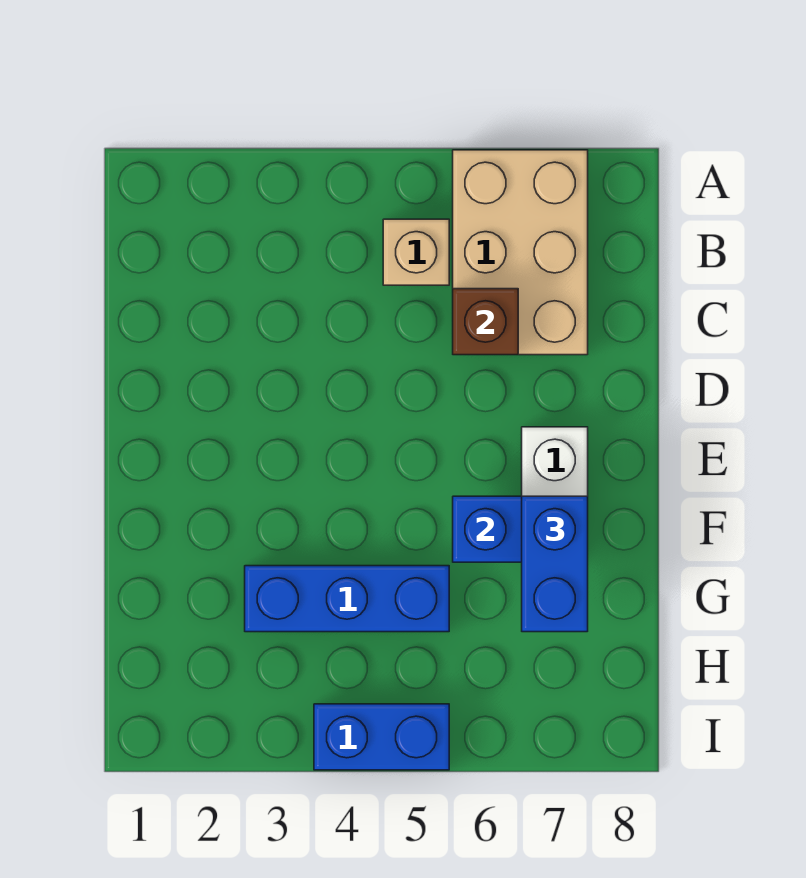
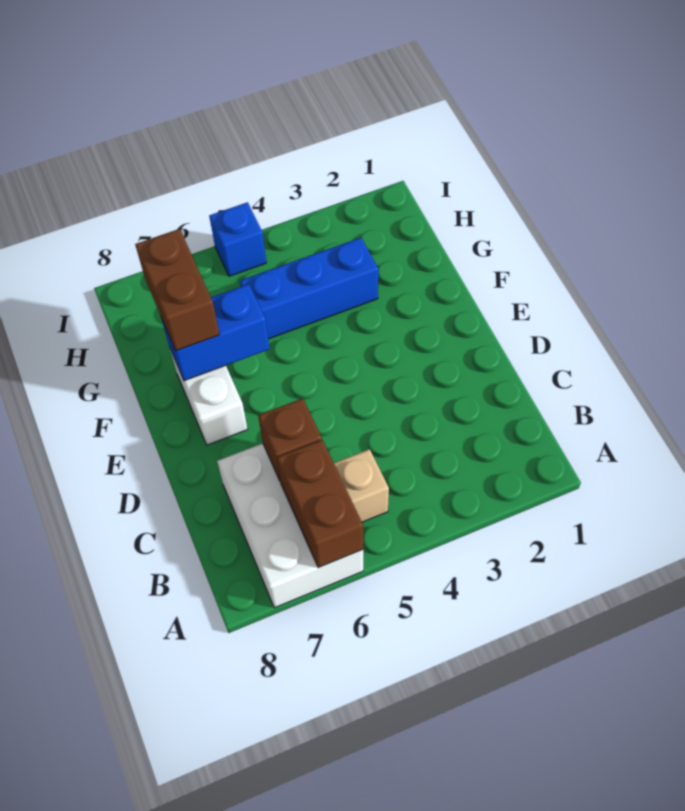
tan brick A6:C7 level 1 -> white brick A6:C7 level 1
none -> brown brick A6:B6 level 2
blue brick F7:G7 level 3 -> brown brick F7:G7 level 3
blue brick I4:I5 level 1 -> blue brick I5 level 1

